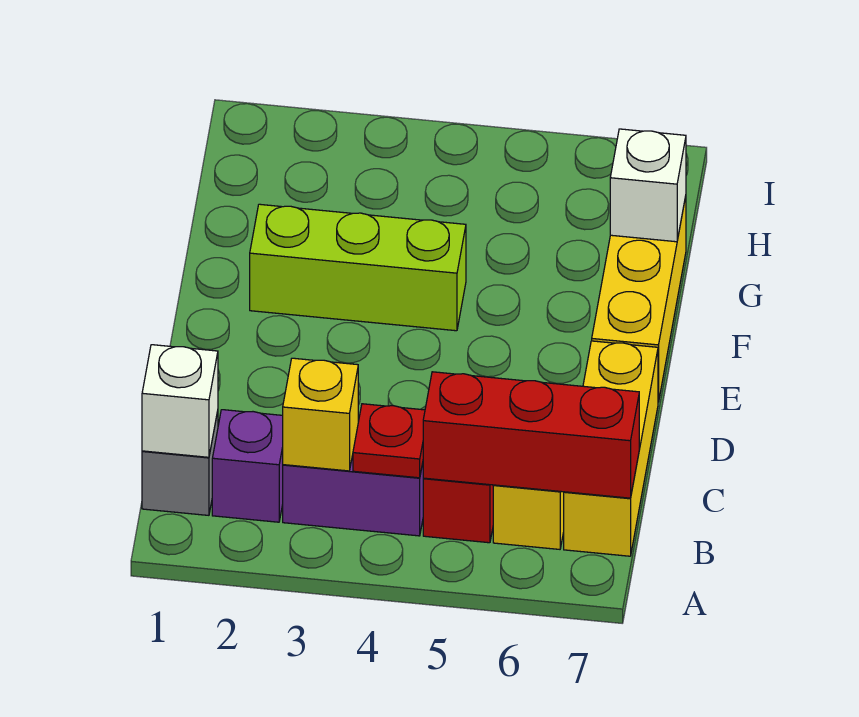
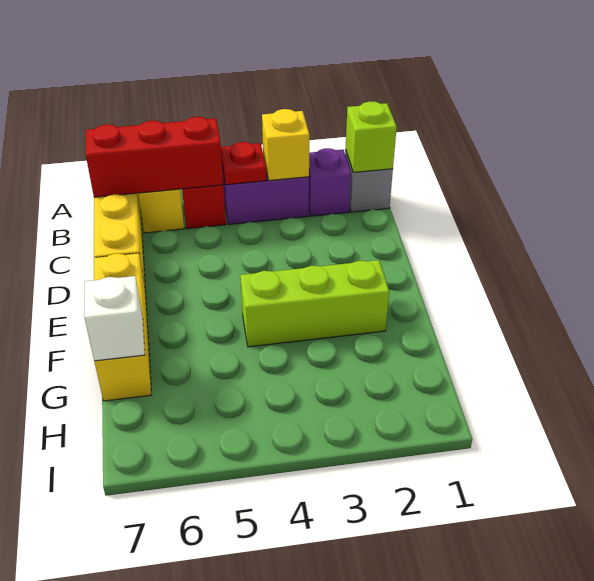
white brick B1 level 2 -> lime brick B1 level 2

